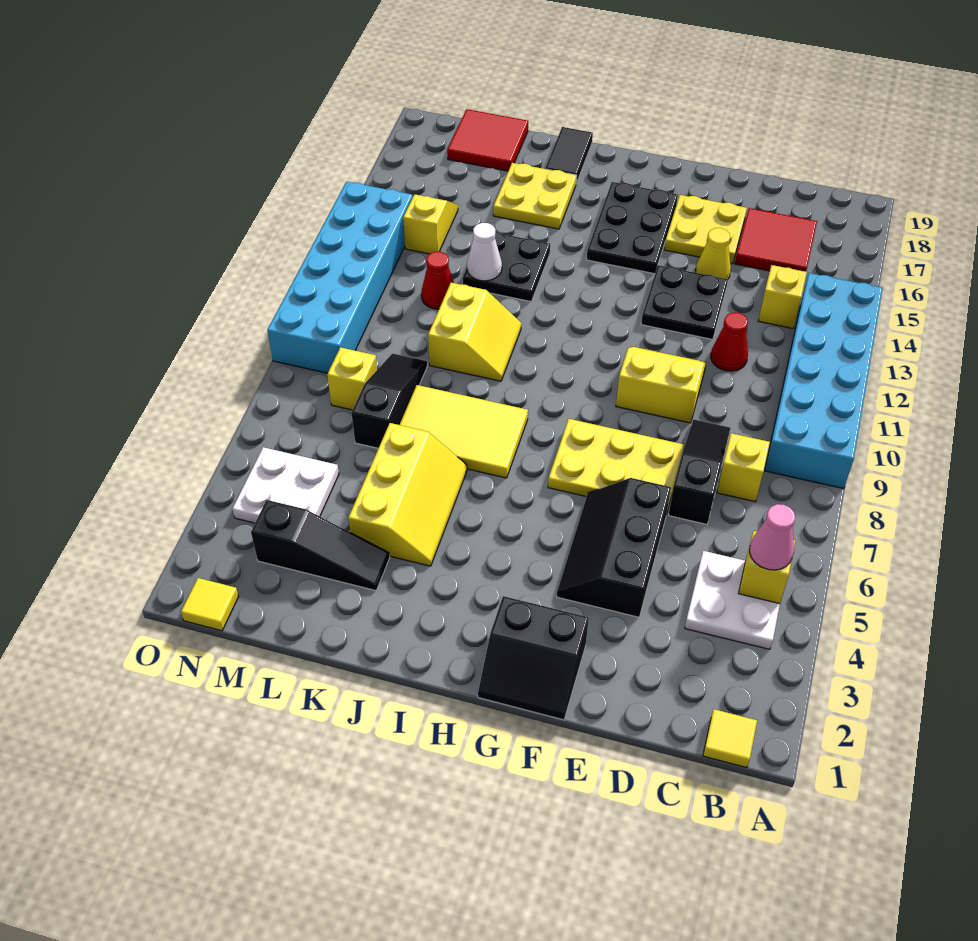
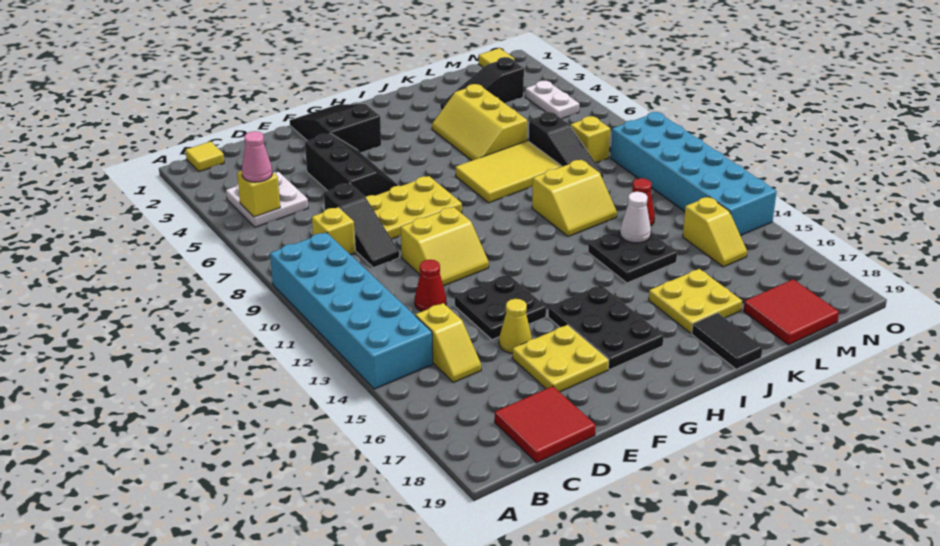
red tile C16:D17 level 1 -> red tile C18:D19 level 1
black slope F1:G2 level 1 top 2 -> black slope F1:G3 level 1 top 3
yellow slope J10:K11 level 1 top K -> yellow slope J10:K11 level 1 top 10
white plate M4:N5 level 1 -> white plate N4:N5 level 1

